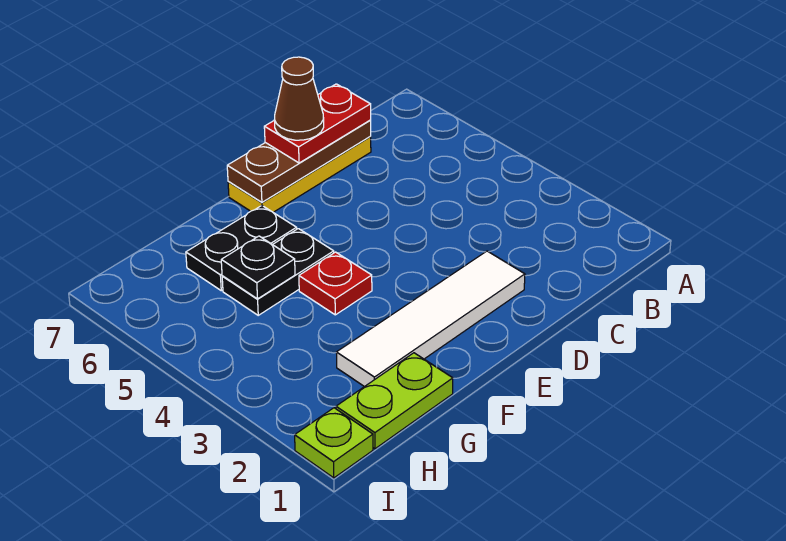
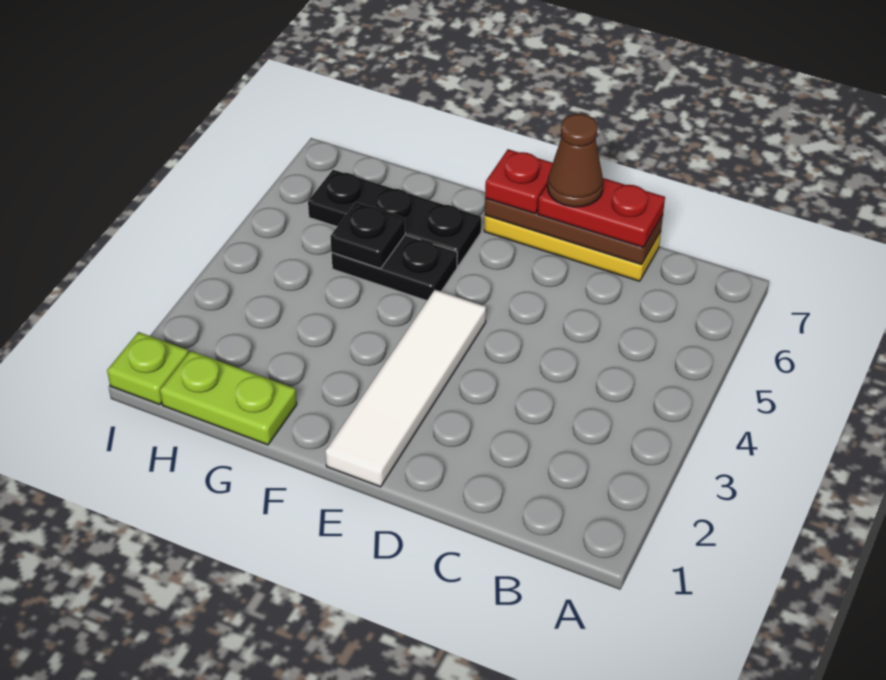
white tile D2:G2 level 1 -> white tile E1:E4 level 1
red plate F4 level 1 -> red plate E7 level 3
black plate F6:G6 level 1 -> black plate F6:H6 level 1

